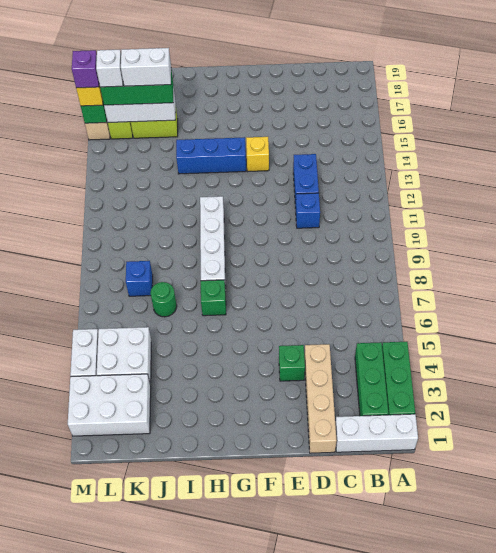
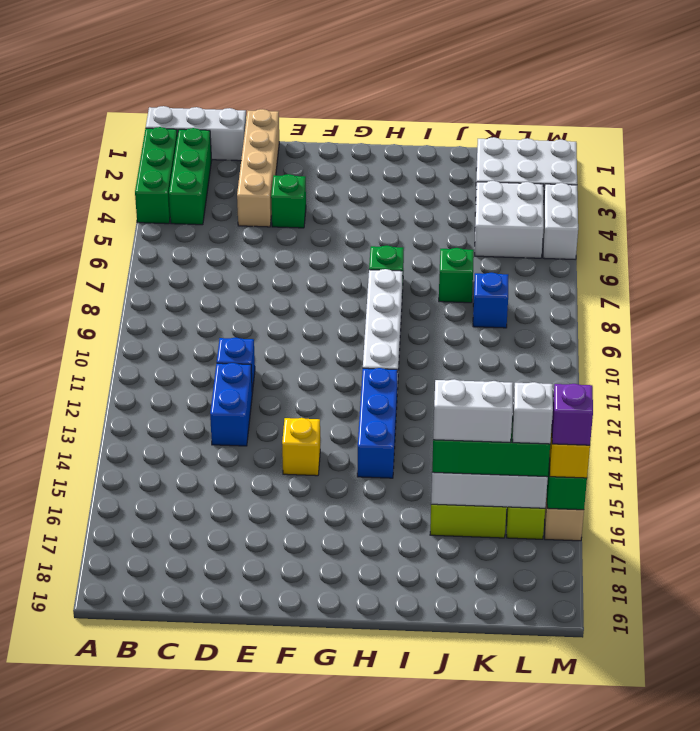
blue brick G14:I14 level 1 -> blue brick H12:H14 level 1
green round brick J7 level 1 -> green brick J7 level 1

